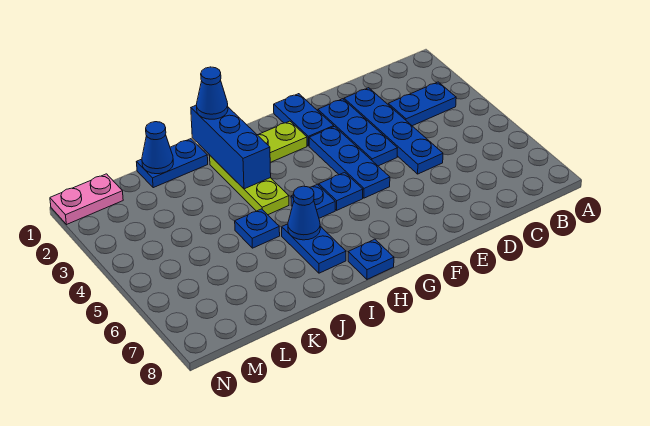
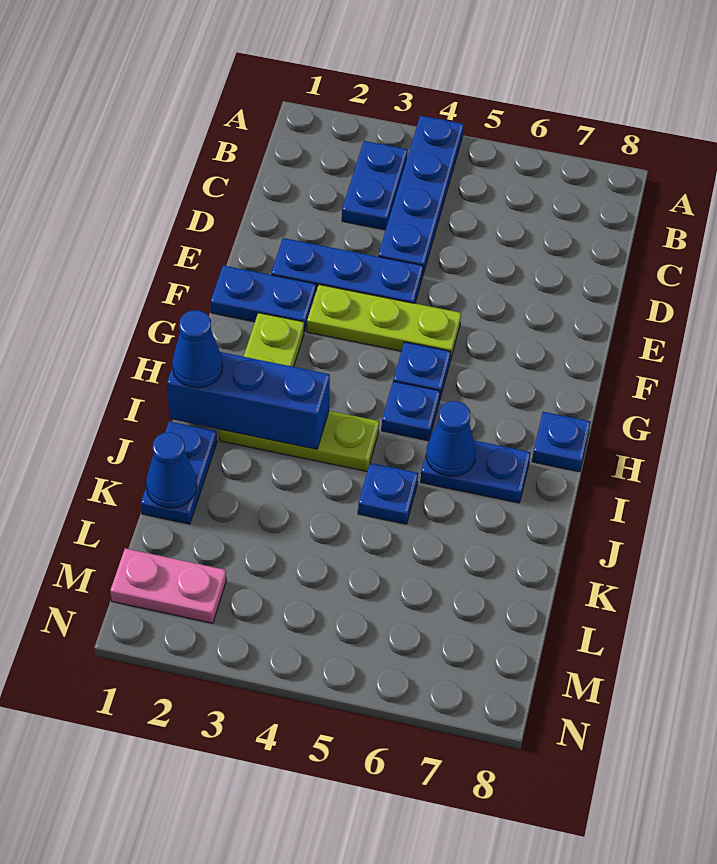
blue plate D2:D5 level 1 -> blue plate A4:D4 level 1
blue plate F3:F5 level 1 -> lime plate F3:F5 level 1
pink plate M1:N1 level 1 -> pink plate M1:M2 level 1

